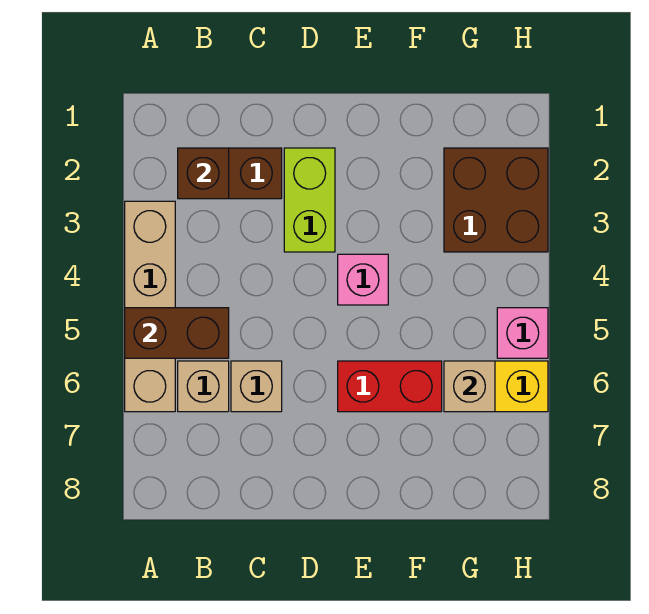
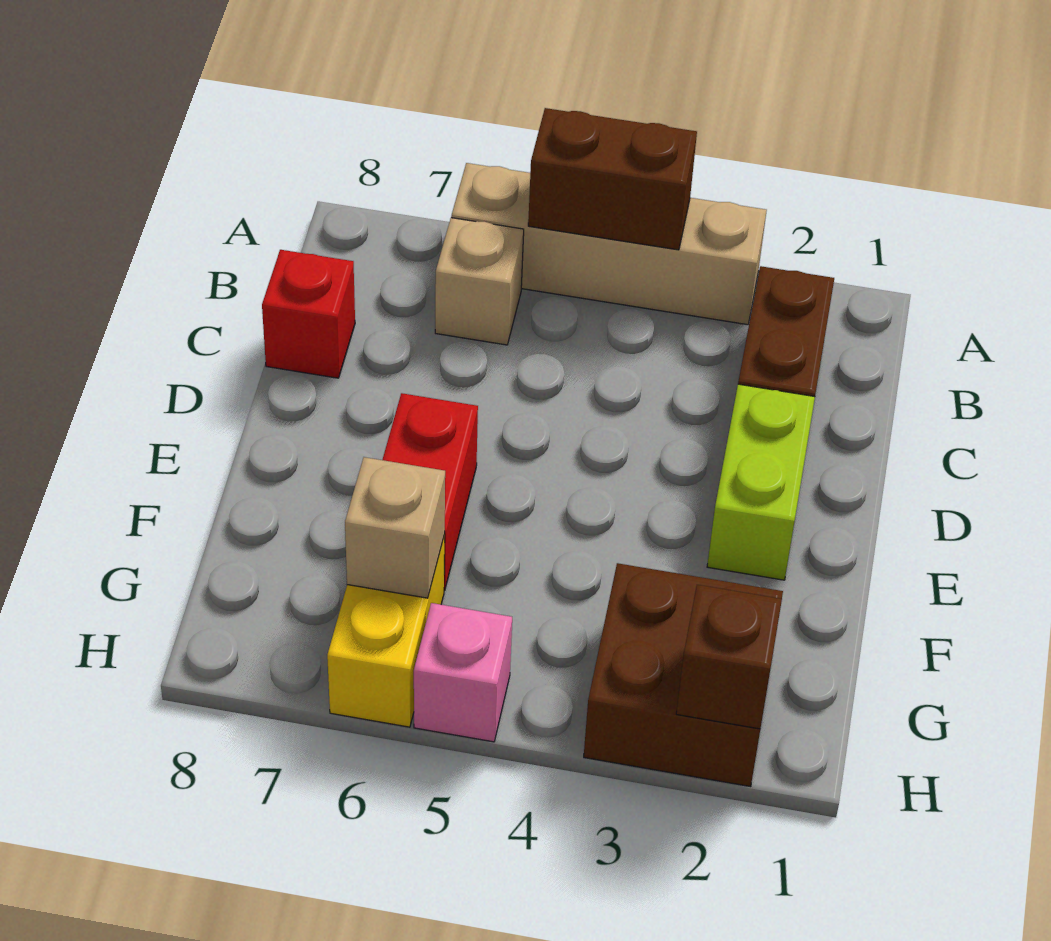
brown brick A5:B5 level 2 -> brown brick A4:A5 level 2
brown brick B2 level 2 -> brown brick H2 level 2
tan brick C6 level 1 -> none
none -> red brick C8 level 1
lime brick D2:D3 level 1 -> lime brick D2:E2 level 1
pink brick E4 level 1 -> none

